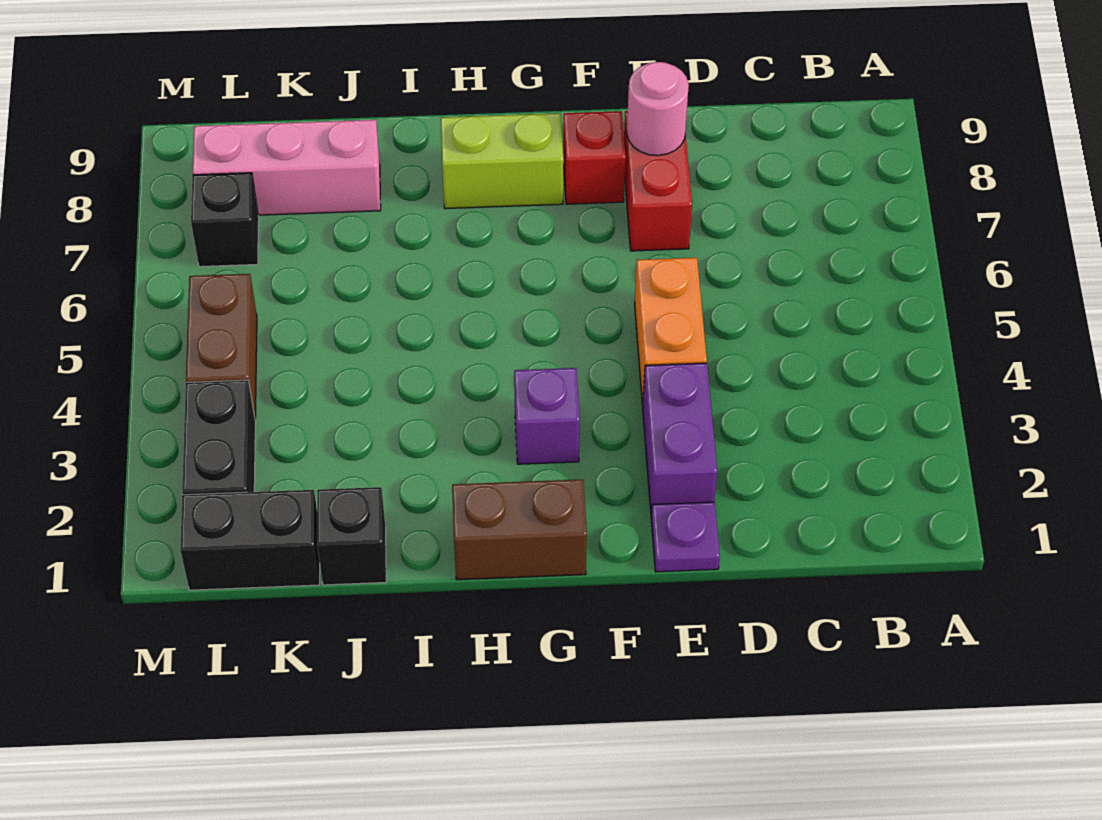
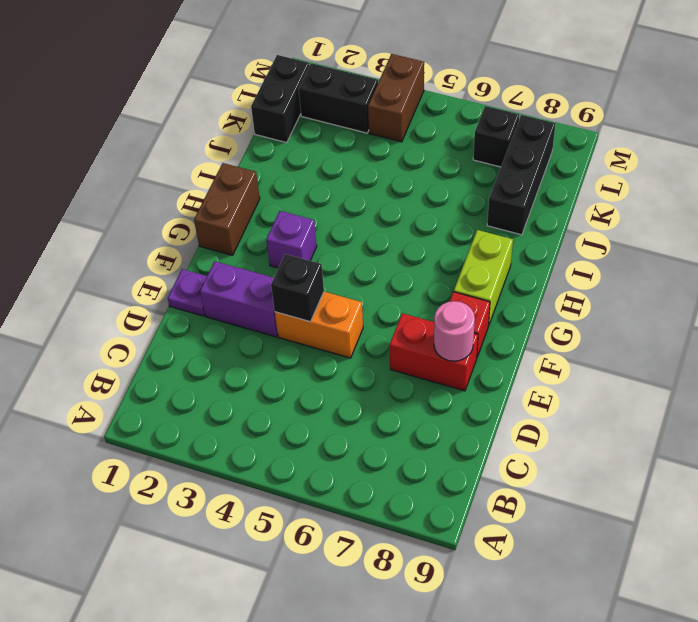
black brick J1 level 1 -> black brick E4 level 2
pink brick J8:L8 level 1 -> black brick J8:L8 level 1
brown brick L4:L5 level 1 -> brown brick L4:M4 level 1

